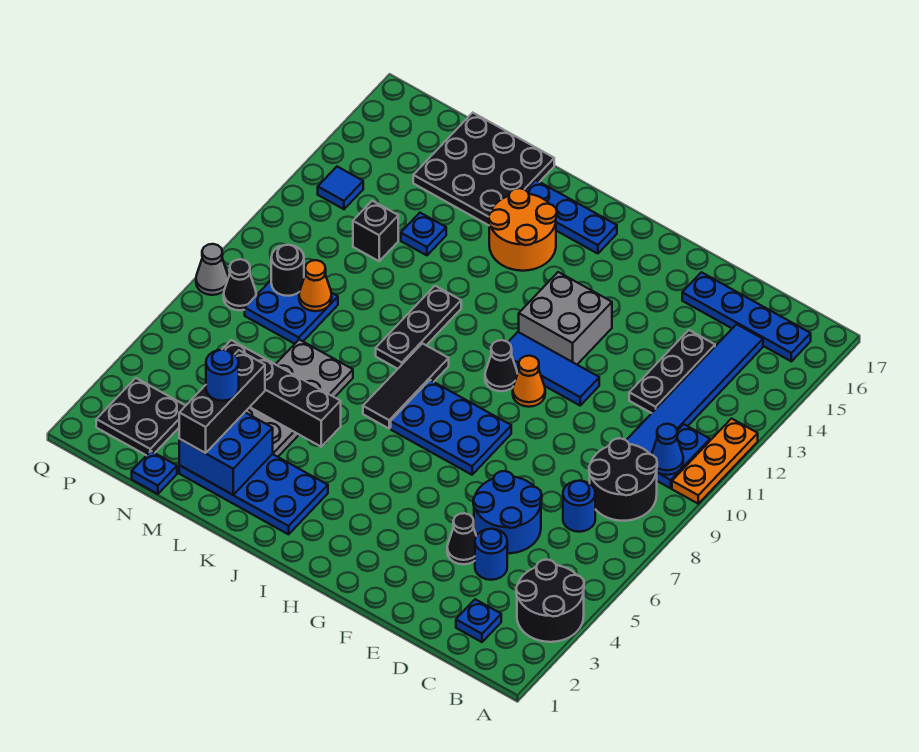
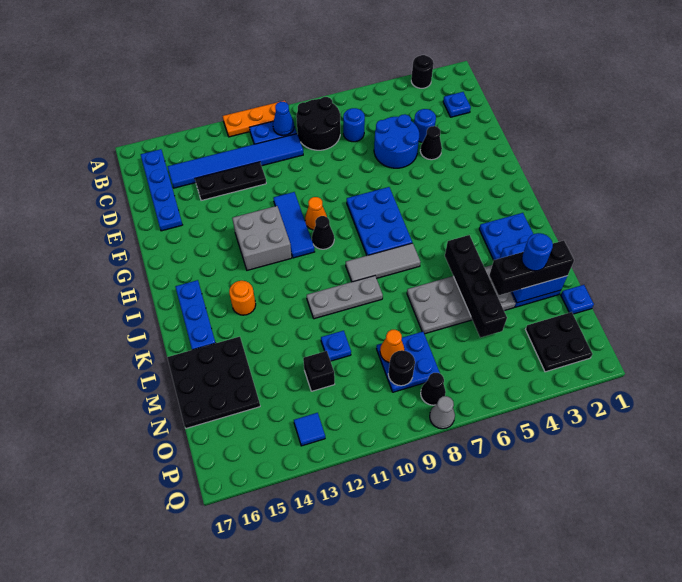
black round brick A3:B4 level 1 -> black round brick A3 level 1
black tile J7:J9 level 1 -> grey tile J7:J9 level 1
orange round brick J14:K15 level 1 -> orange round brick J14 level 1
black plate K9:K11 level 1 -> grey plate K9:K11 level 1
blue plate M13 level 1 -> blue plate M11 level 1

